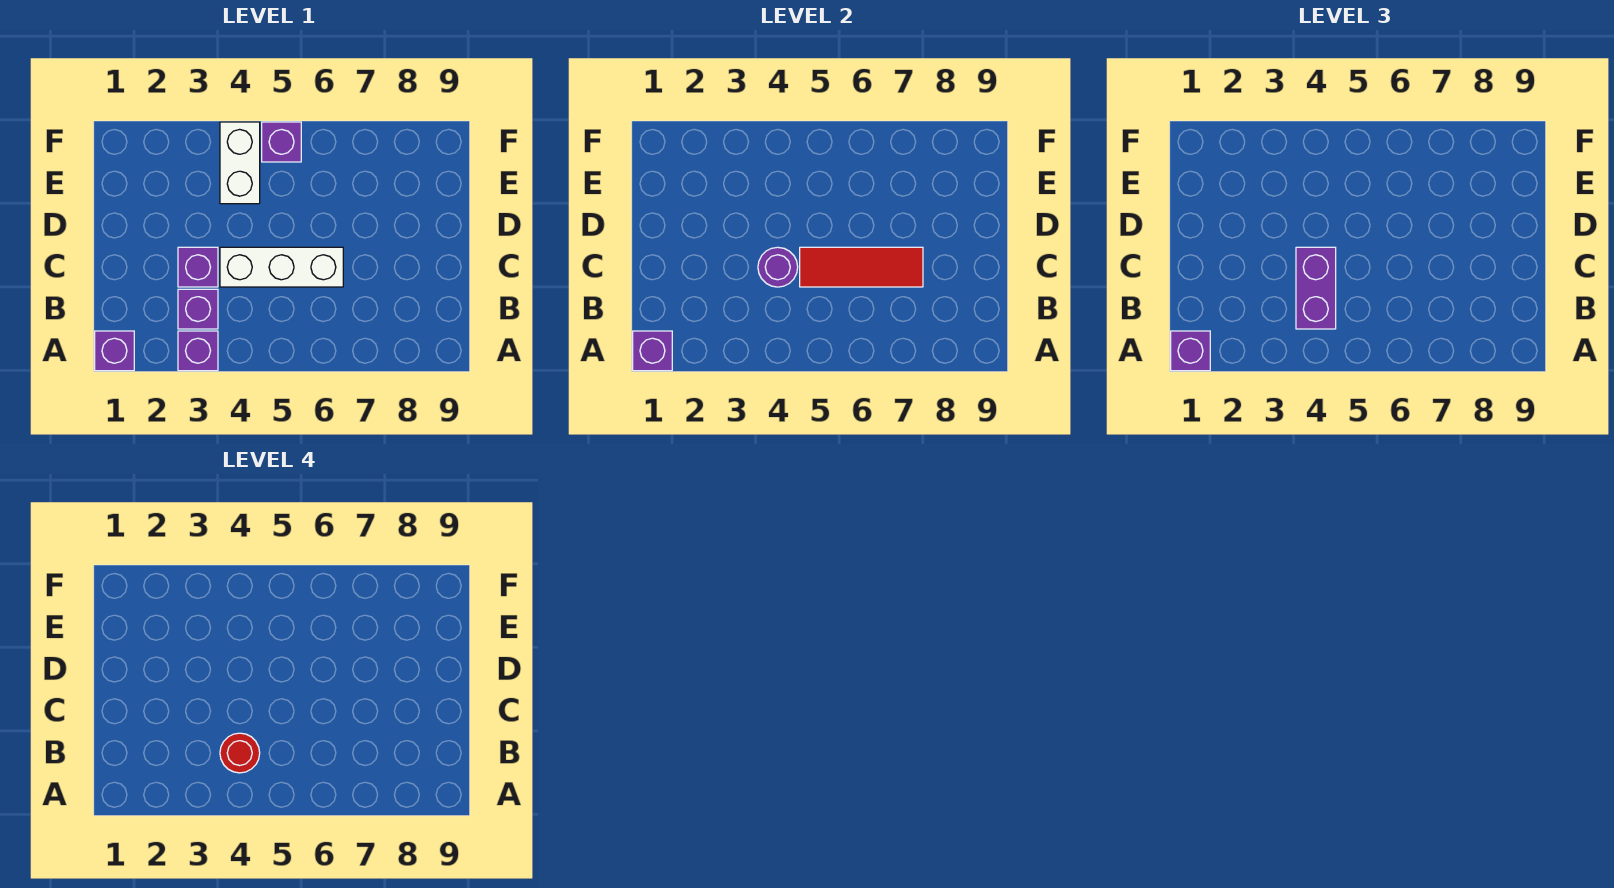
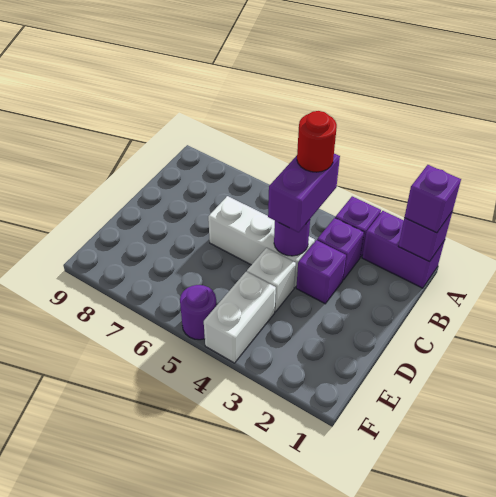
purple brick A1 level 1 -> purple brick A1:A2 level 1
red tile C5:C7 level 2 -> none
none -> white brick D4 level 1
purple brick F5 level 1 -> purple round brick F5 level 1

